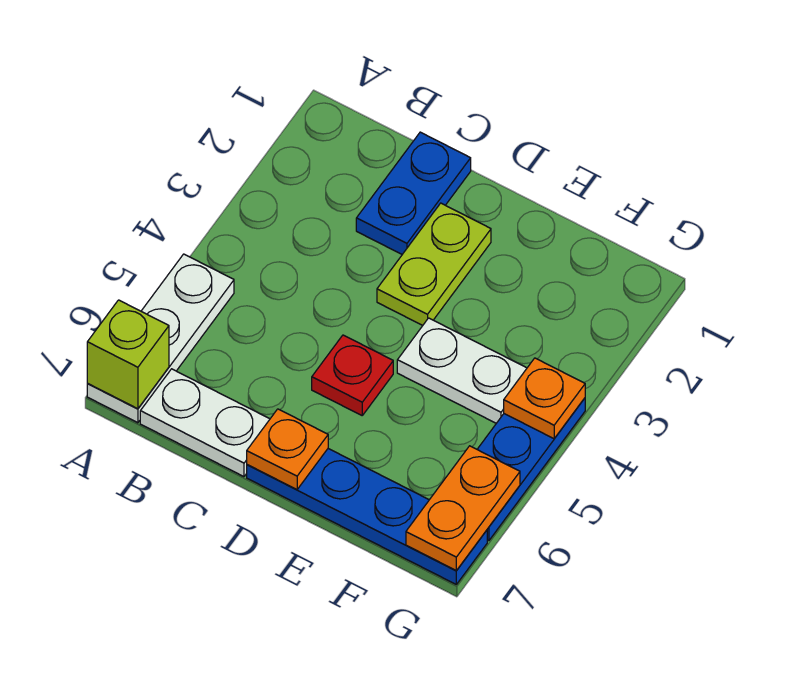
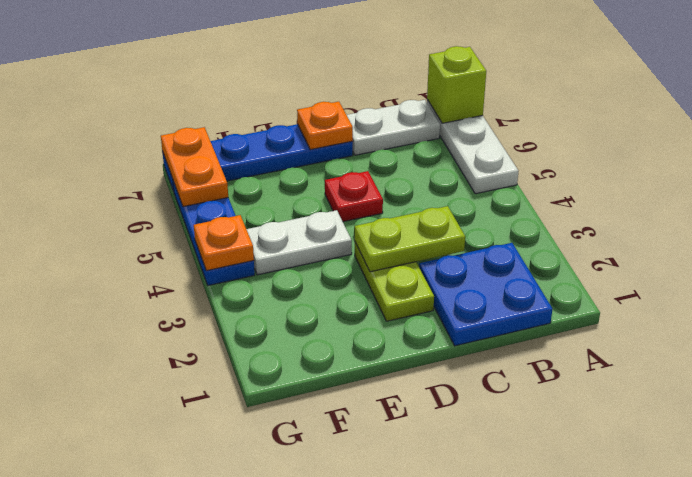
blue plate C1:C2 level 1 -> blue plate B1:C2 level 1
none -> lime plate C3:D3 level 2

